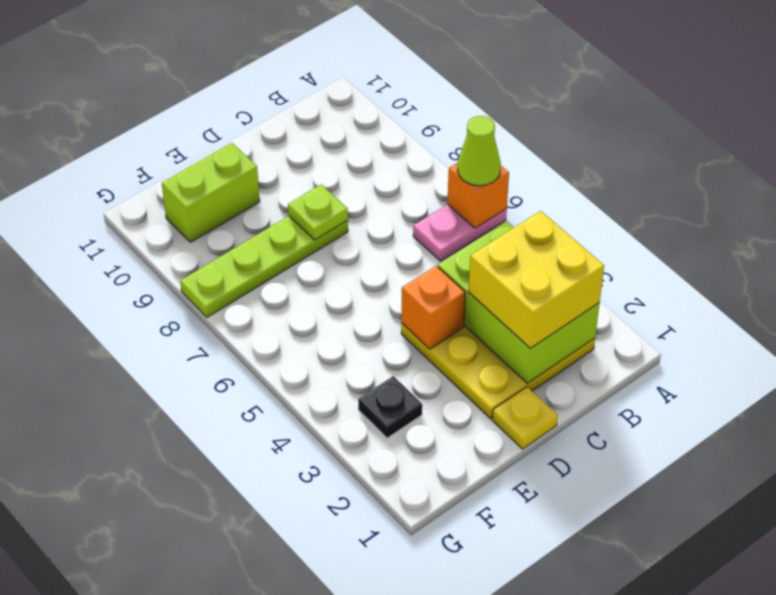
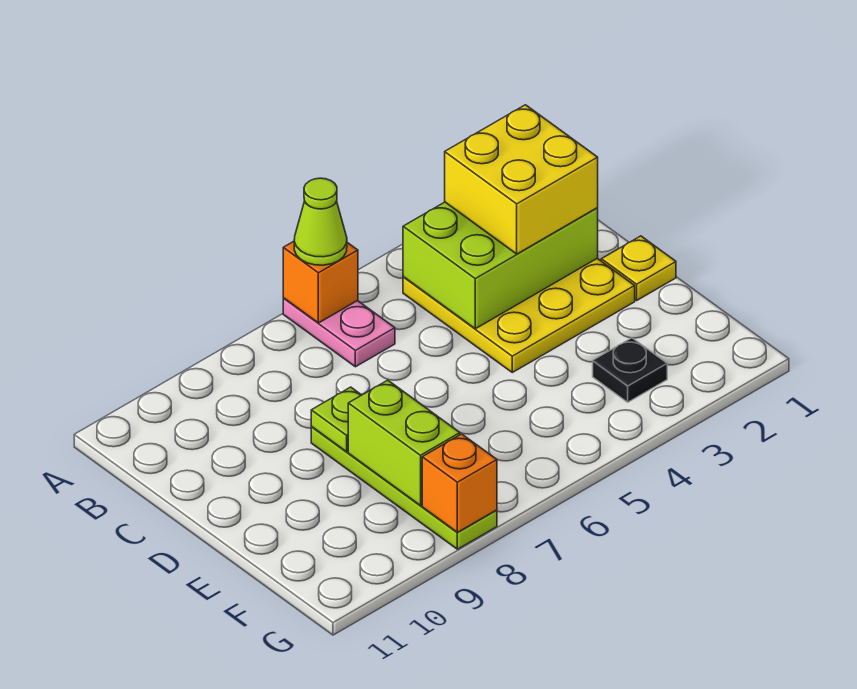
orange brick D4 level 2 -> orange brick G8 level 2
lime brick E10:F10 level 1 -> lime brick E8:F8 level 2

